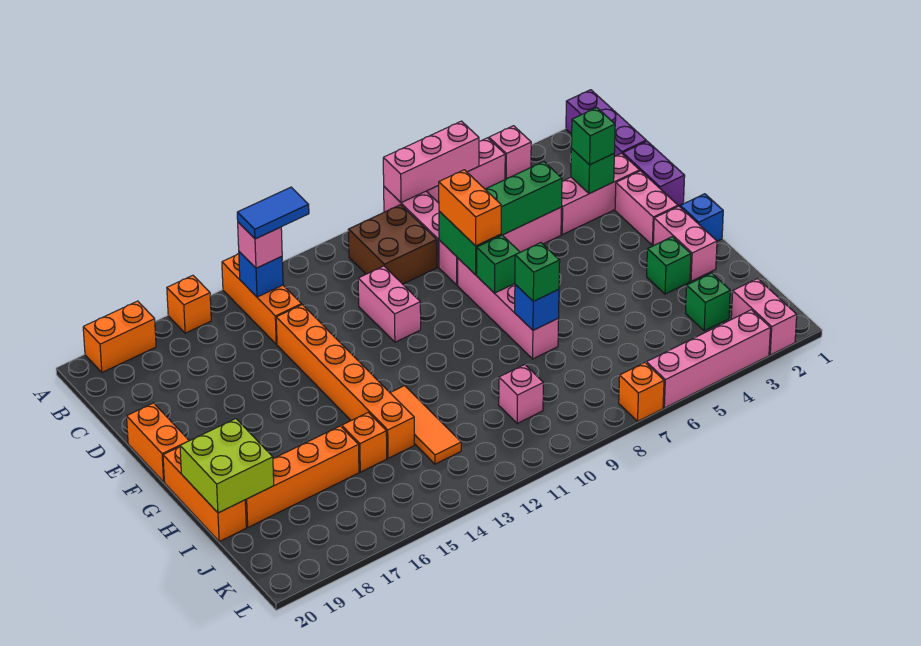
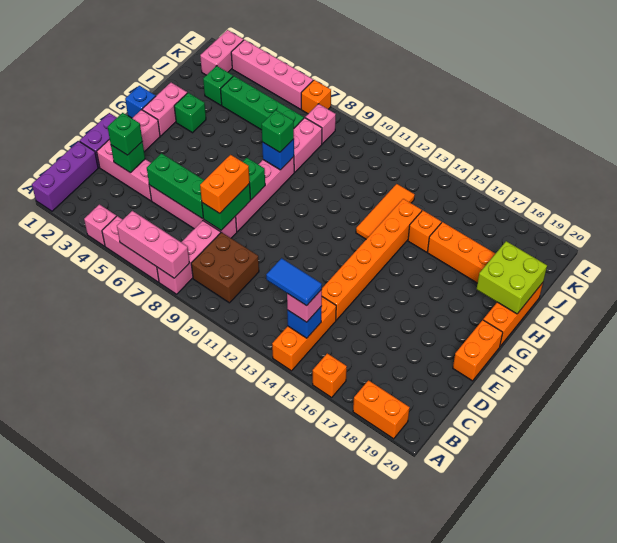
pink brick D11:E11 level 1 -> pink brick I8:J8 level 1
none -> green brick J4:J7 level 1
pink brick J10 level 1 -> pink brick K8 level 1

